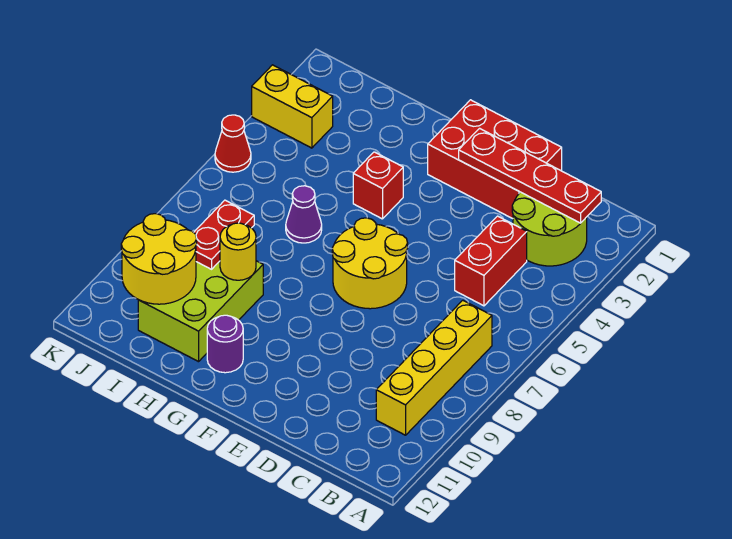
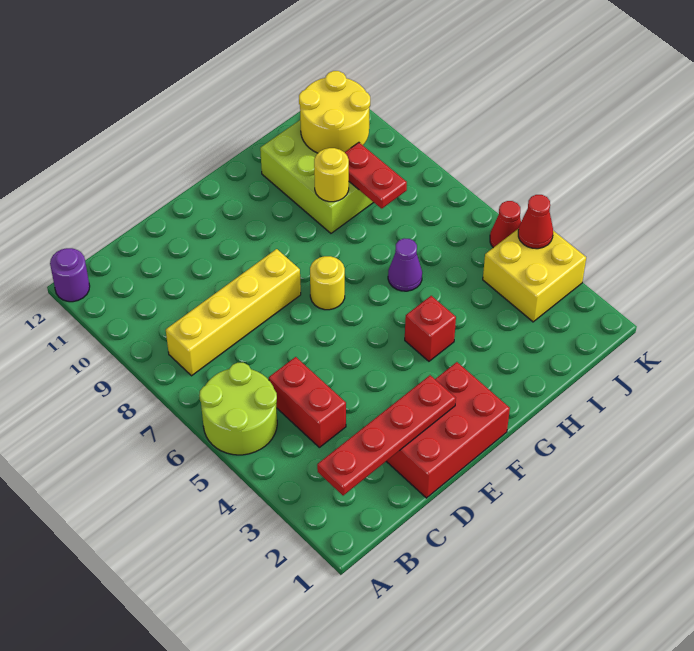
lime round brick B2:C3 level 1 -> lime round brick A5:B6 level 1
yellow brick B7:B10 level 1 -> yellow brick B8:E8 level 1
yellow round brick E6:F7 level 1 -> yellow round brick F7 level 1
purple round brick G11 level 1 -> purple round brick A12 level 1
yellow brick J3:K3 level 1 -> yellow brick J3:K4 level 1
none -> red cone K4 level 2

